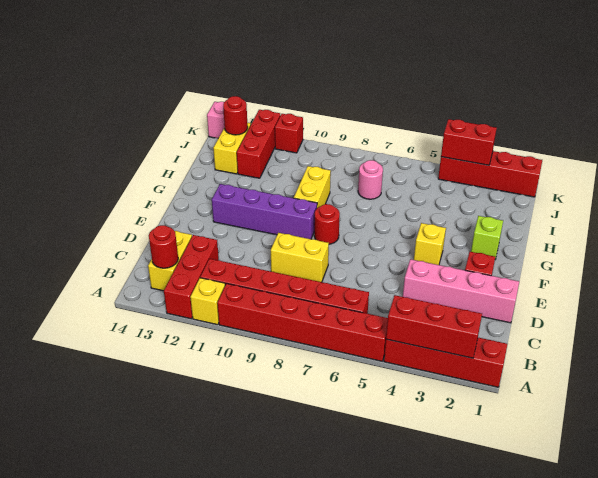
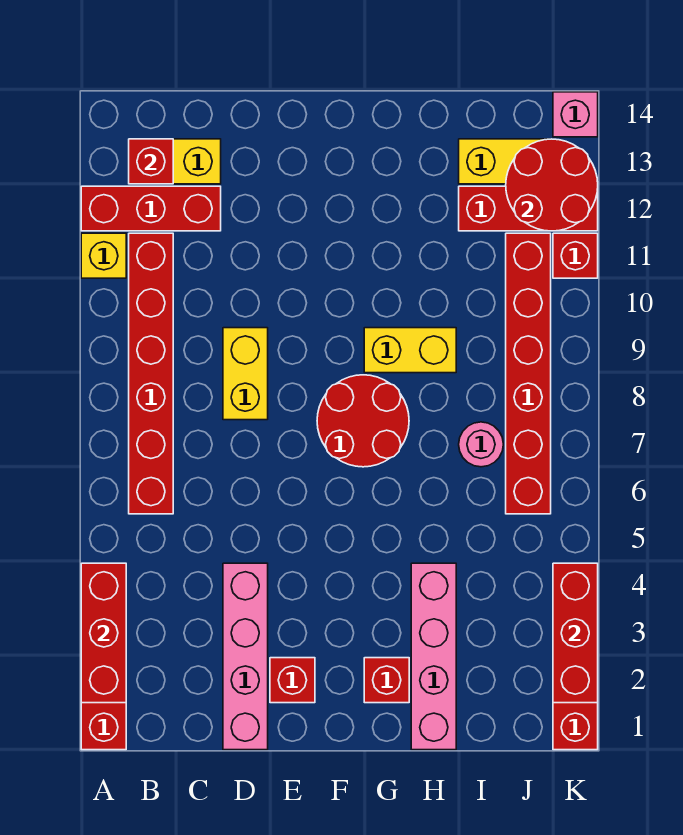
red brick A5:A10 level 1 -> red brick J6:J11 level 1
red round brick B13 level 2 -> red brick B13 level 2
yellow brick F4 level 1 -> none
red round brick F8 level 1 -> red round brick F7:G8 level 1
purple brick F9:F12 level 1 -> none
lime brick G2 level 1 -> red brick G2 level 1
none -> pink brick H1:H4 level 1
red round brick J13 level 2 -> red round brick J12:K13 level 2
red brick K3:K4 level 2 -> red brick K2:K4 level 2

